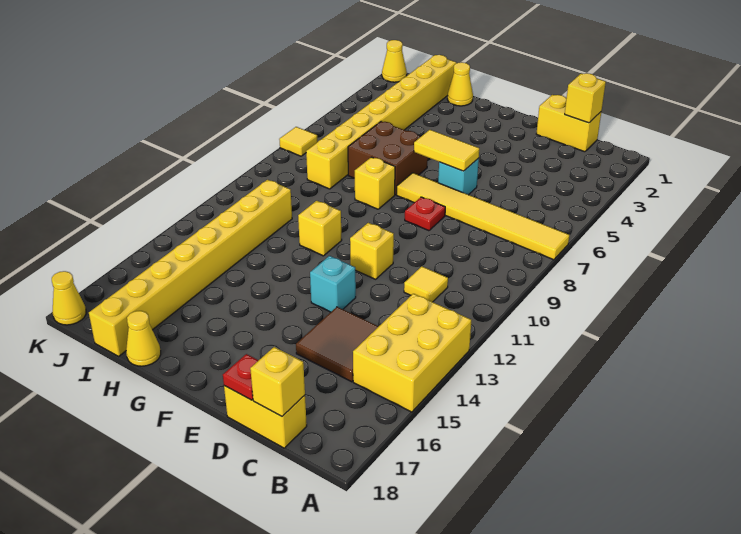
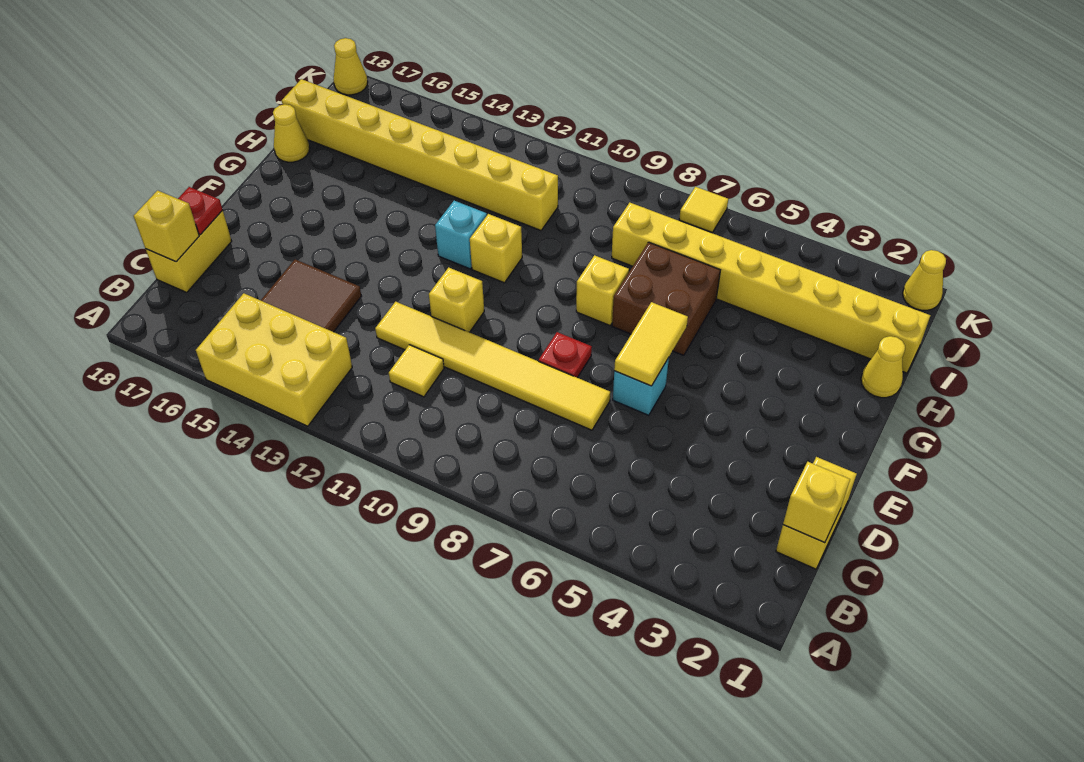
yellow tile A7:F7 level 1 -> yellow tile D7:D12 level 1
cyan brick E13 level 1 -> cyan brick G12 level 1

